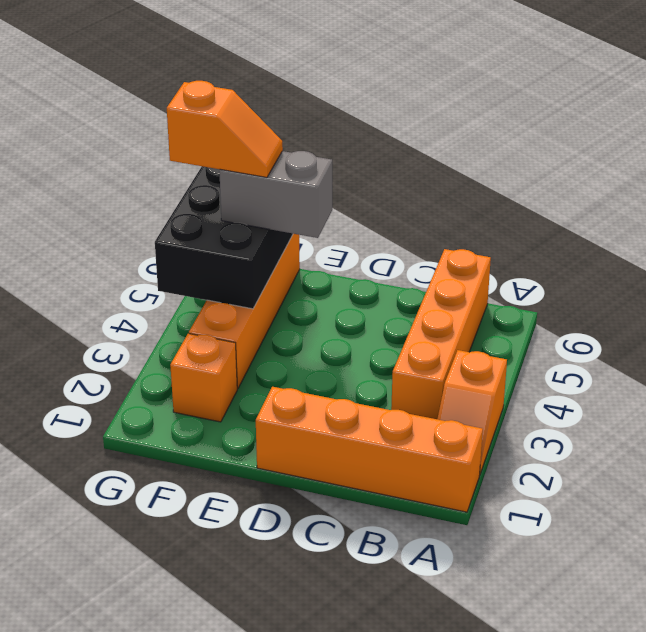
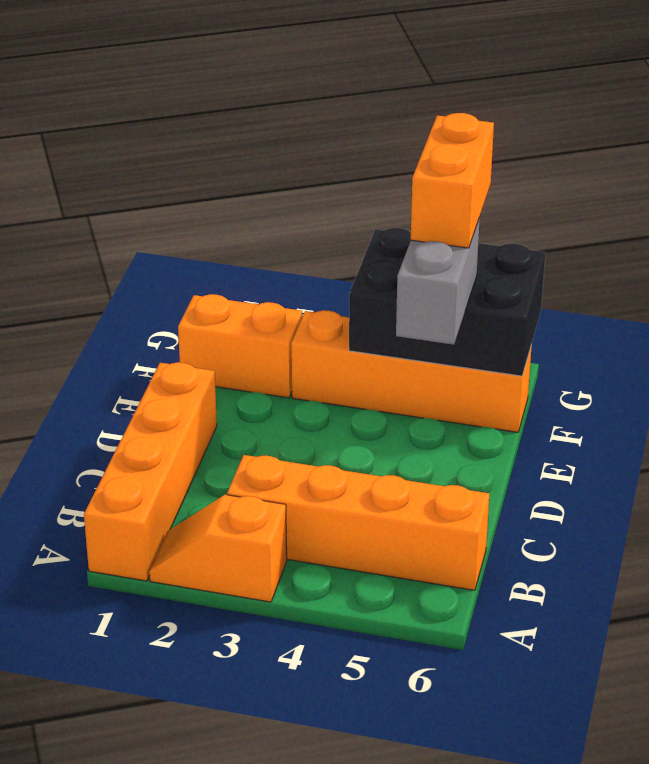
orange brick F2 level 1 -> orange brick F1:F2 level 1
orange slope F5:G5 level 4 top G -> orange brick F5:G5 level 4

